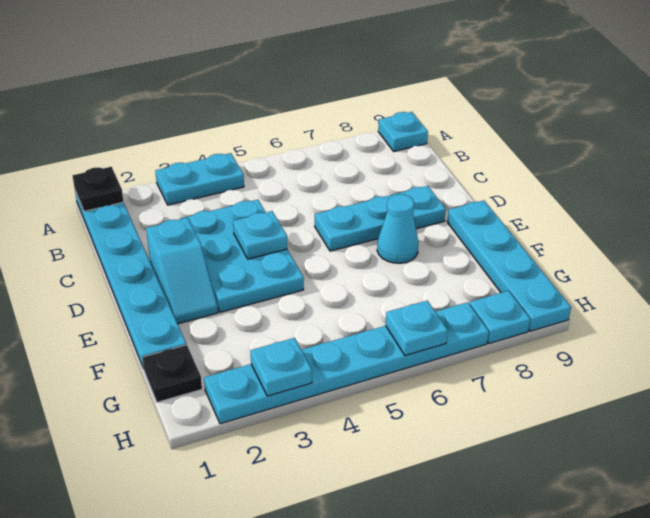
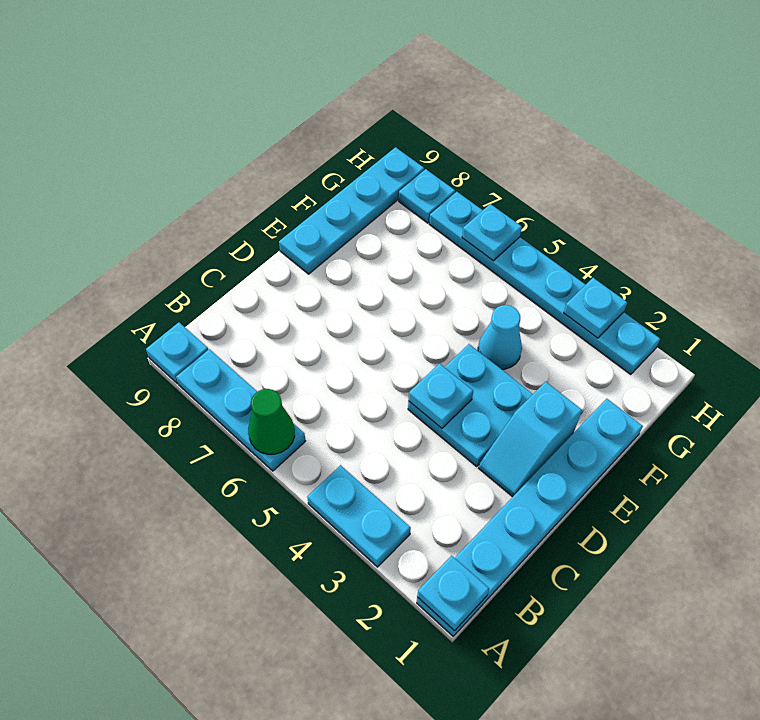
black plate A1 level 2 -> cyan plate A1 level 2
none -> green cone A6 level 2
cyan plate C3:E4 level 1 -> cyan plate D3:E4 level 1
cyan slope D2:E2 level 1 top D -> cyan slope D2:E2 level 1 top E
cyan plate D6:D8 level 1 -> cyan plate A6:A8 level 1
cyan cone E7 level 1 -> cyan cone F4 level 1
black plate G1 level 1 -> none

